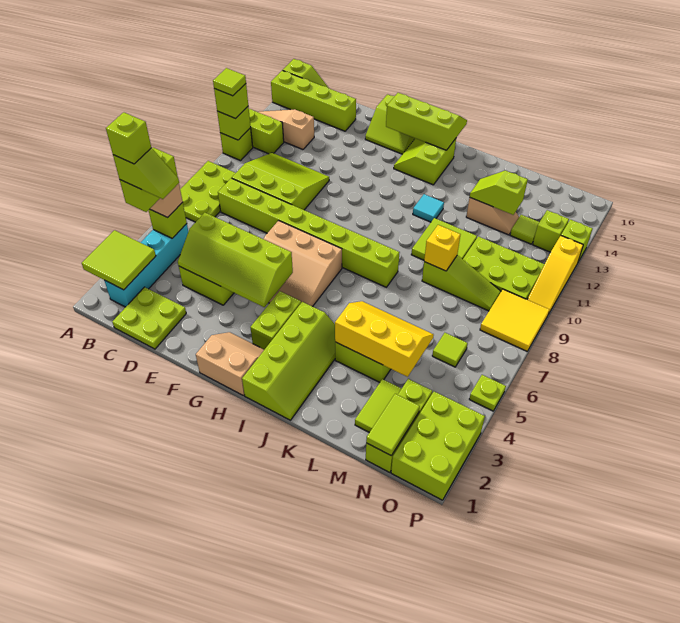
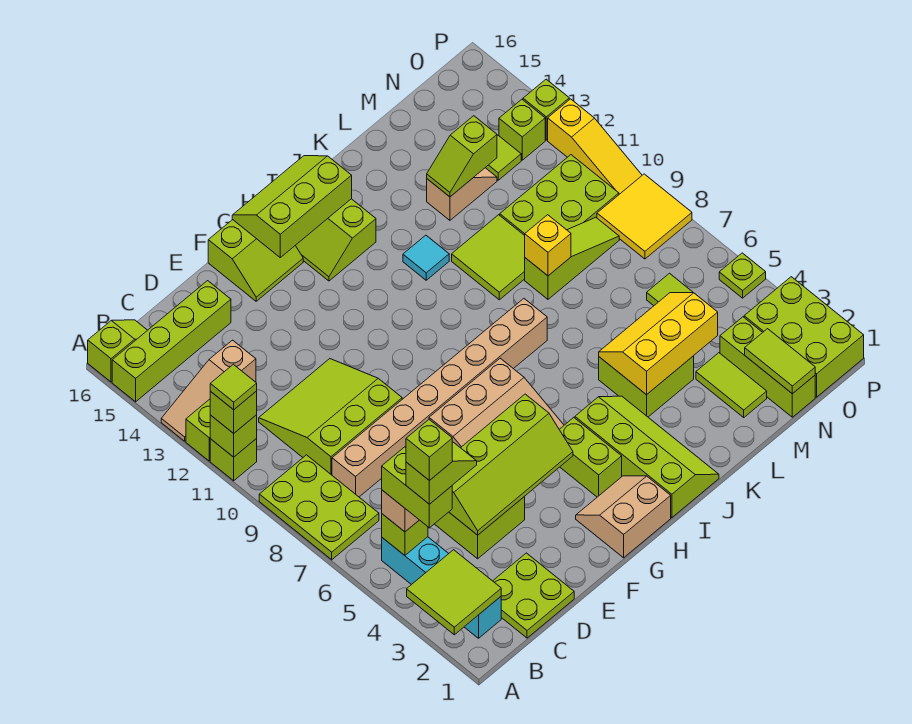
lime brick C8:J8 level 1 -> tan brick C8:J8 level 1

